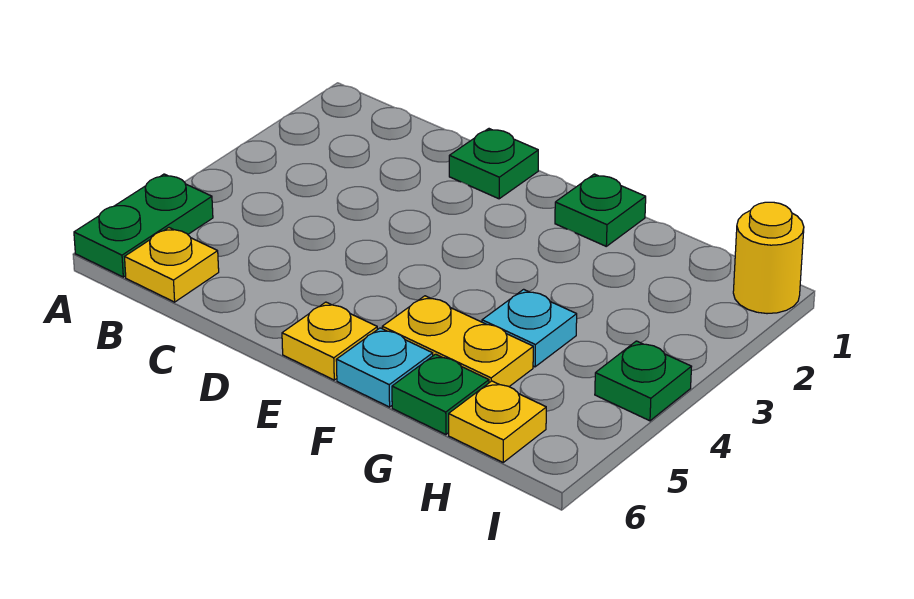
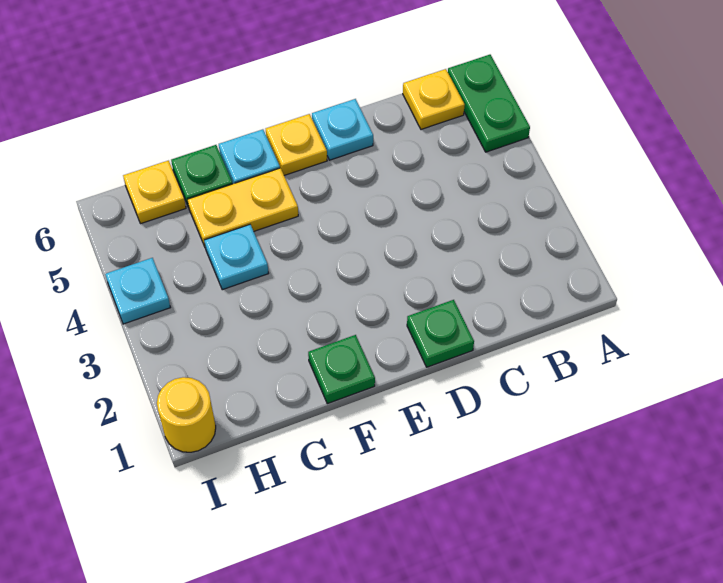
none -> cyan plate D6 level 1
green plate I4 level 1 -> cyan plate I4 level 1

